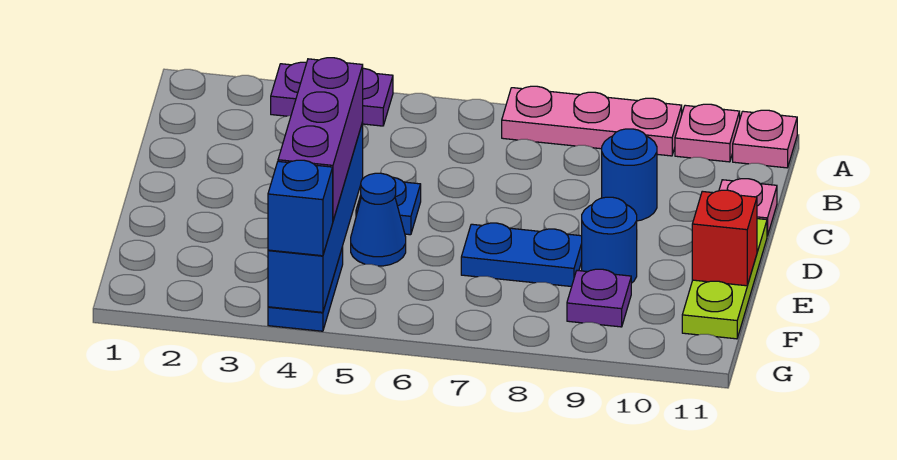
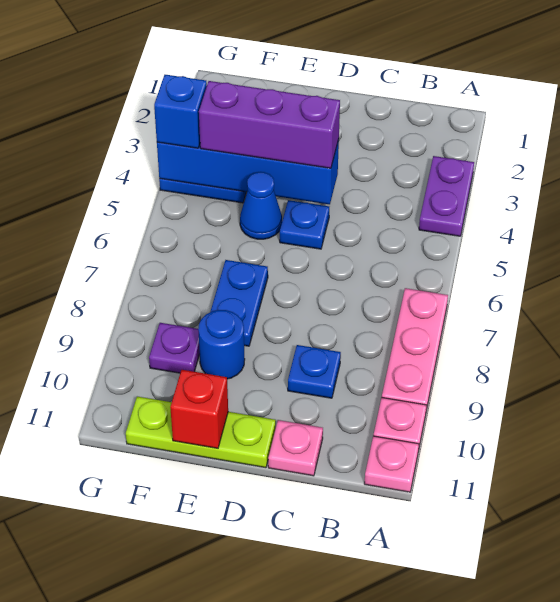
blue round brick C9 level 1 -> blue plate C9 level 1

